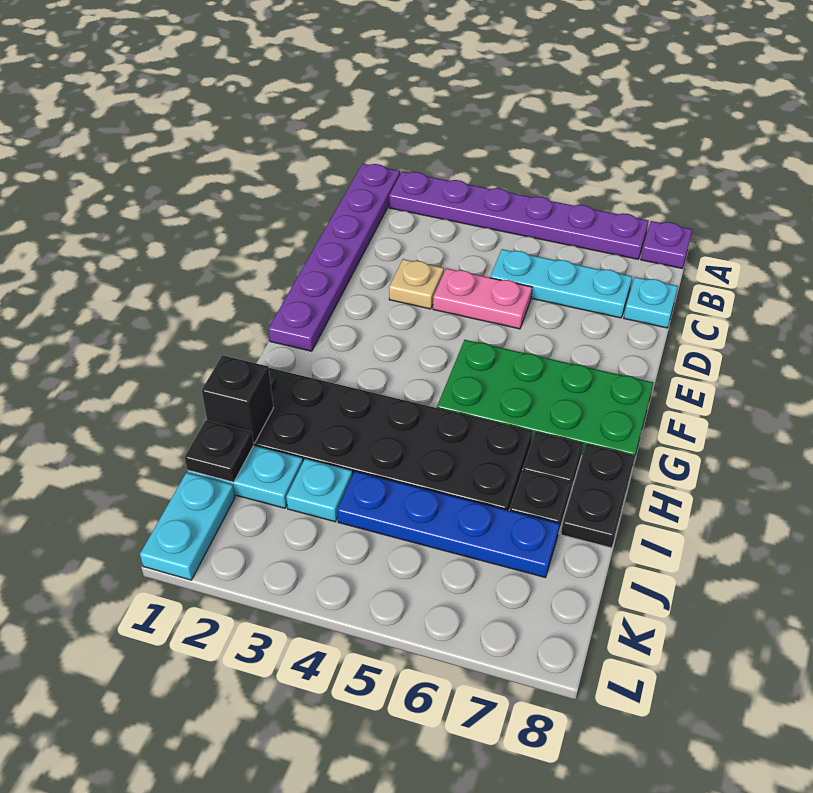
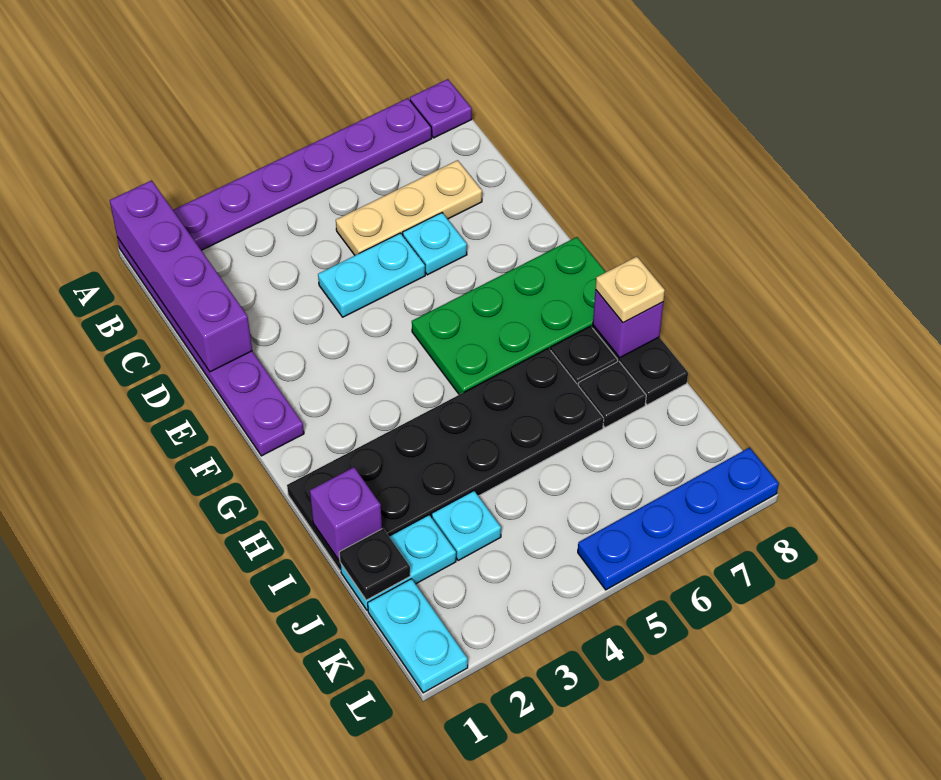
none -> purple brick A1:D1 level 2
cyan plate C5:C7 level 1 -> tan plate C5:C7 level 1
cyan plate C8 level 1 -> cyan plate D6 level 1
tan plate D3 level 1 -> tan plate H8 level 3
pink plate D4:D5 level 1 -> cyan plate D4:D5 level 1
none -> purple brick H8 level 2
black brick I1 level 2 -> purple brick I1 level 2
blue plate J4:J7 level 1 -> blue plate L5:L8 level 1

